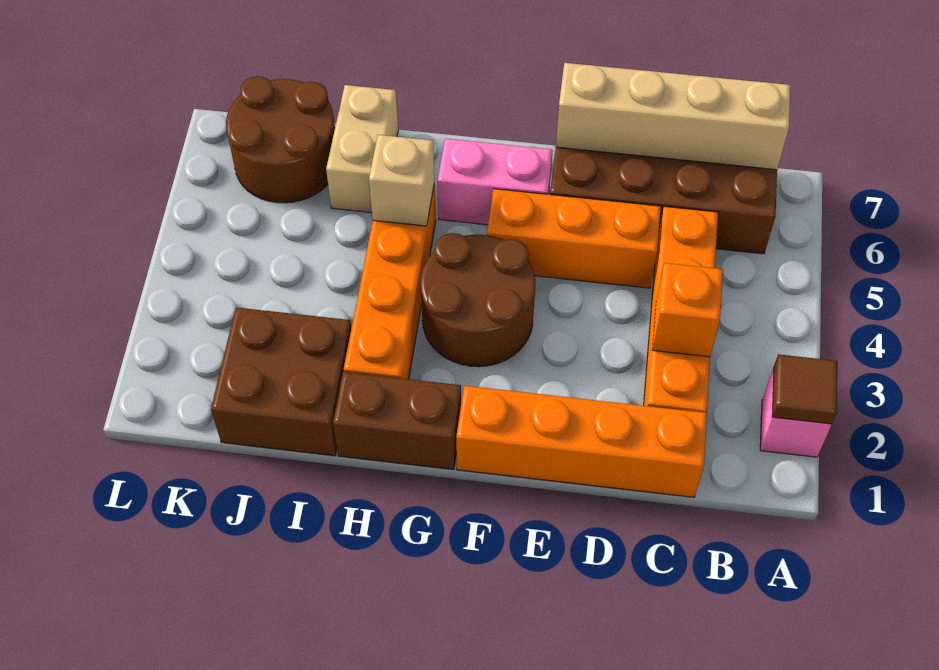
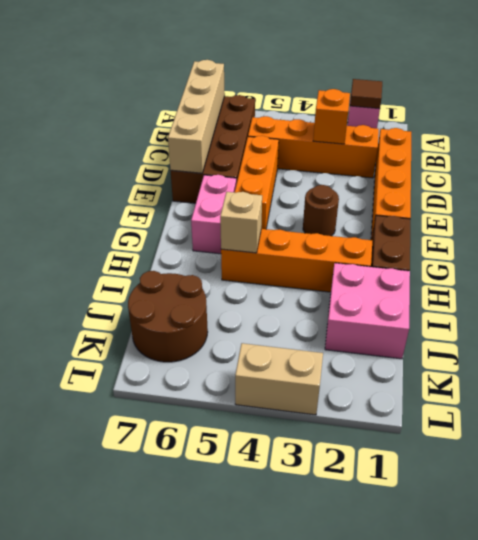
brown round brick F3:G4 level 1 -> brown round brick F3 level 1
brown brick I1:J2 level 1 -> pink brick I1:J2 level 1
tan brick I6:I7 level 1 -> tan brick L3:L4 level 1

